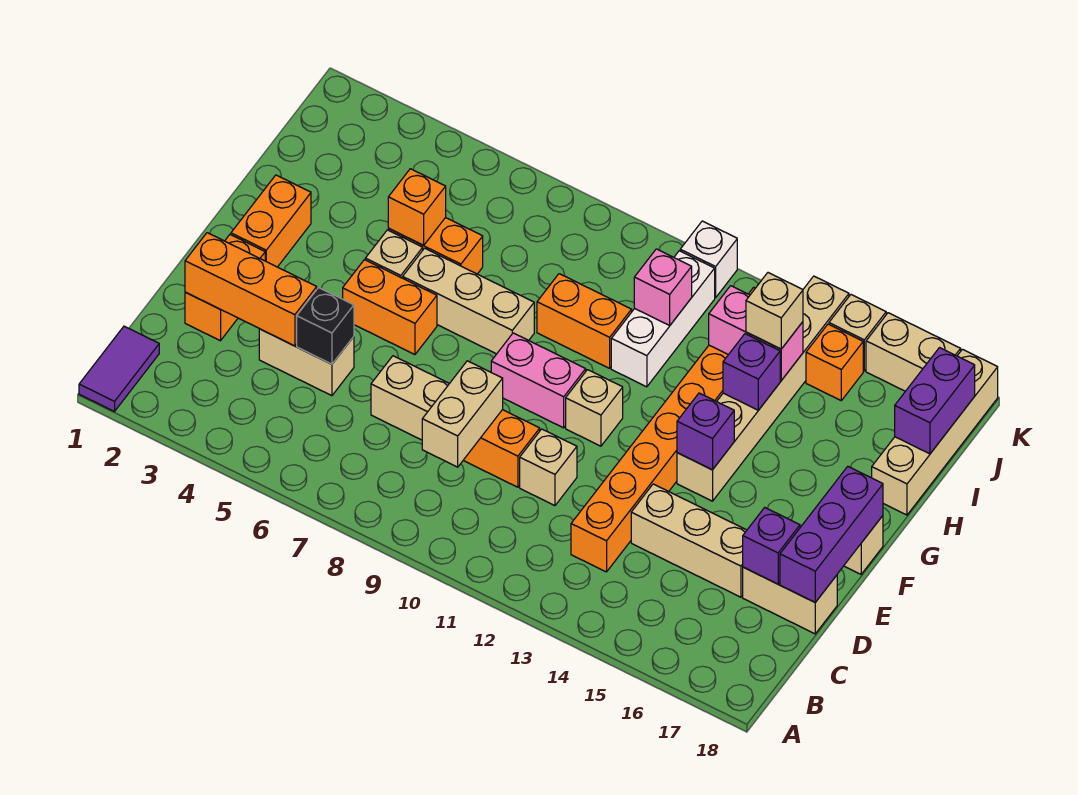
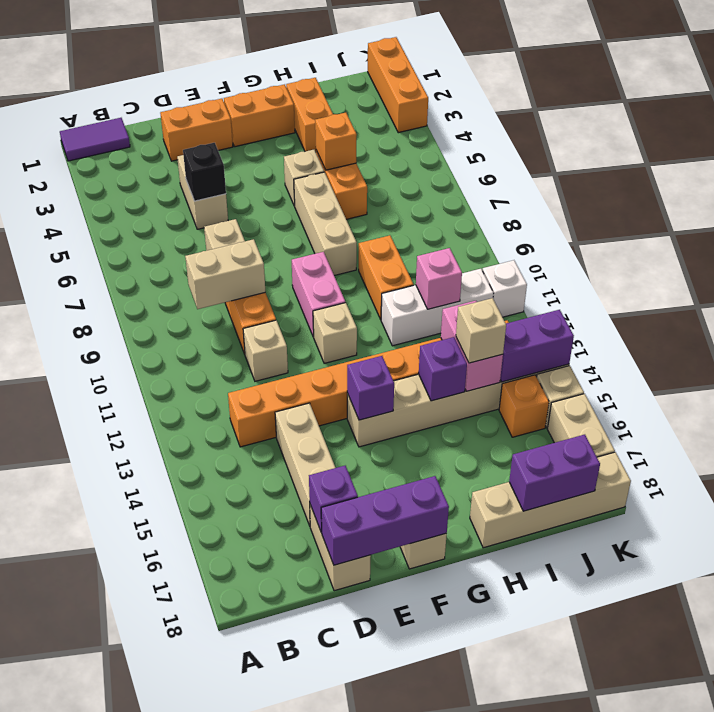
orange brick D2:D4 level 2 -> orange brick K1:K3 level 1
orange brick F5:F6 level 1 -> orange brick H2:H3 level 1
none -> purple brick J14:K14 level 2

